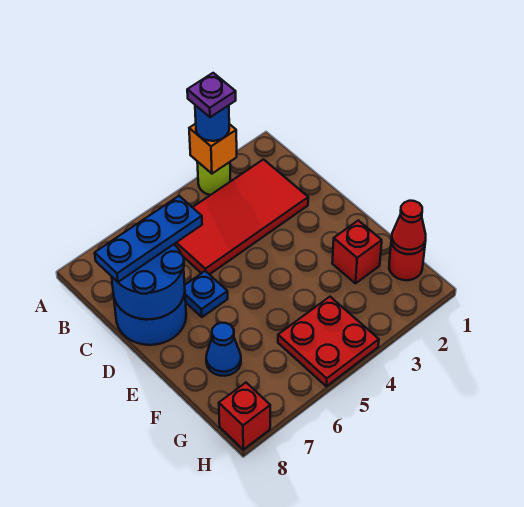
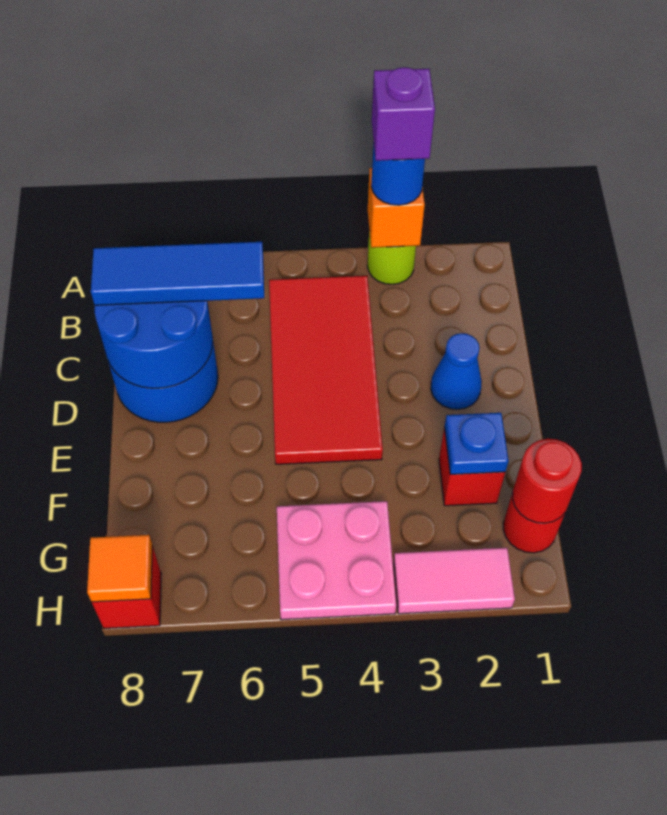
purple plate A3 level 4 -> purple brick A3 level 4
red tile B2:C5 level 1 -> red tile B4:E5 level 1
blue plate C6:C8 level 3 -> blue tile C6:C8 level 3
blue plate D6 level 1 -> blue plate F2 level 2
blue cone F7 level 1 -> blue cone D2 level 1
red cone G1 level 2 -> red round brick G1 level 2
red plate G4:H5 level 1 -> pink plate G4:H5 level 1
none -> pink tile H2:H3 level 1
none -> orange tile H8 level 2

